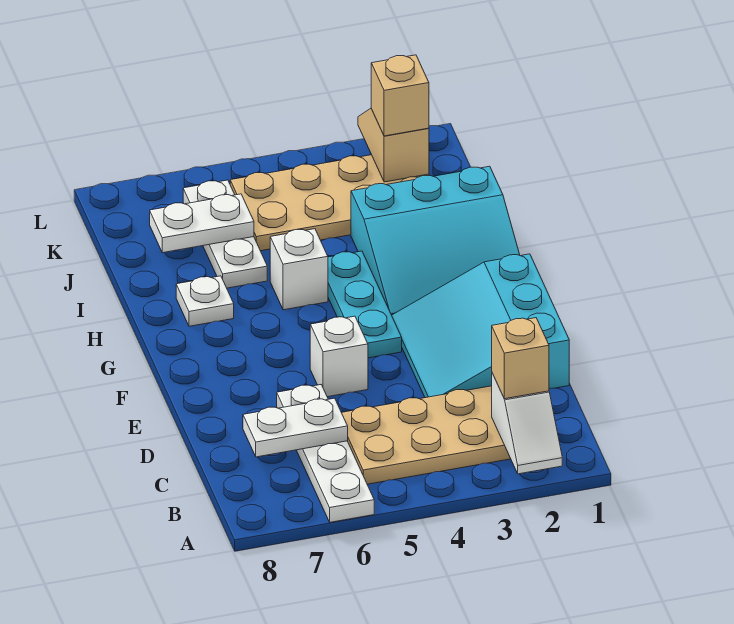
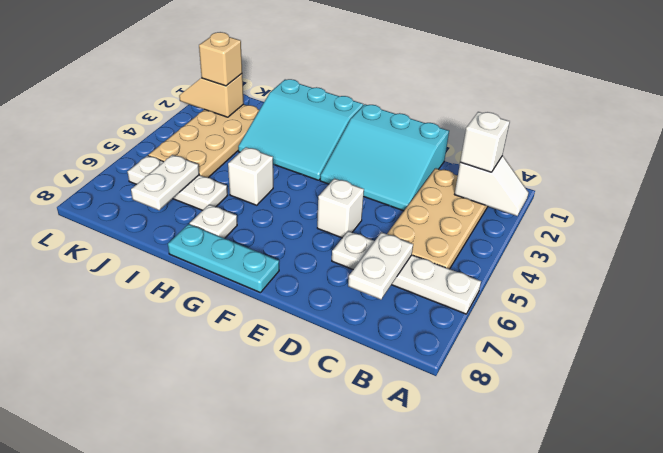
tan brick B2 level 3 -> white brick B2 level 3
cyan plate F4:H4 level 1 -> cyan plate F8:H8 level 1
cyan slope G1:I3 level 1 top I -> cyan slope G1:I3 level 1 top 1

